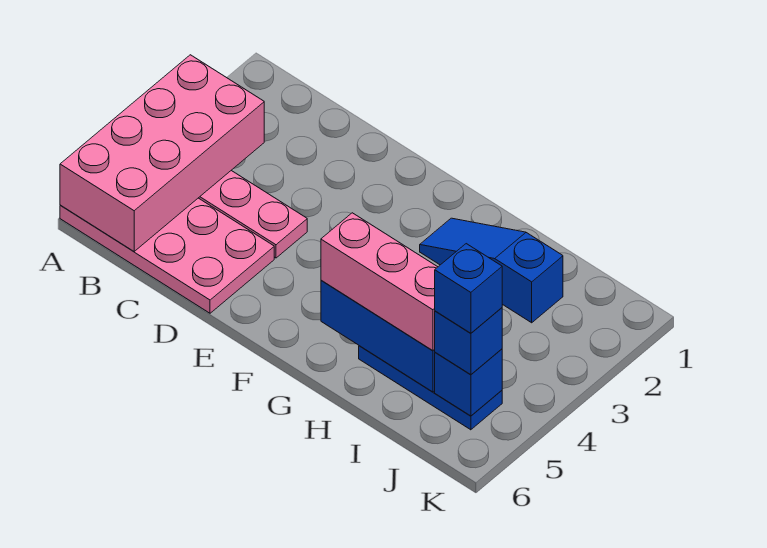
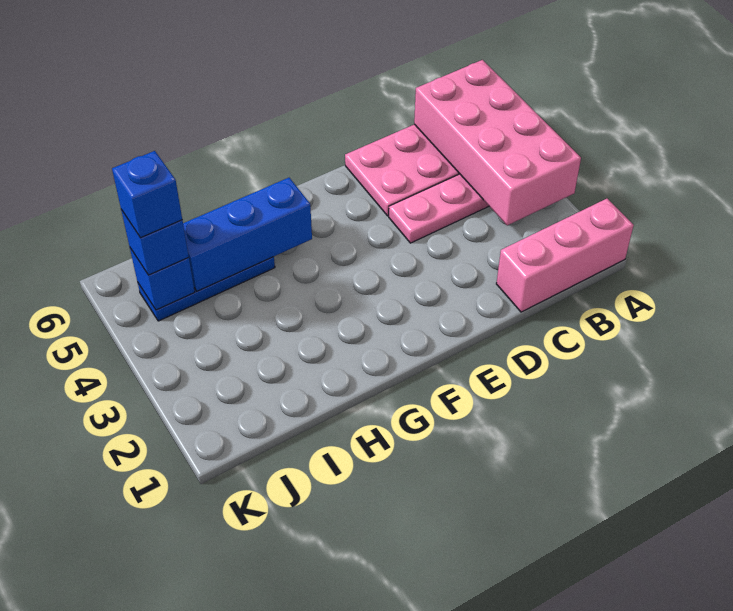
blue slope G2:I2 level 1 top I -> none
pink brick G5:I5 level 3 -> pink brick A1:C1 level 1

